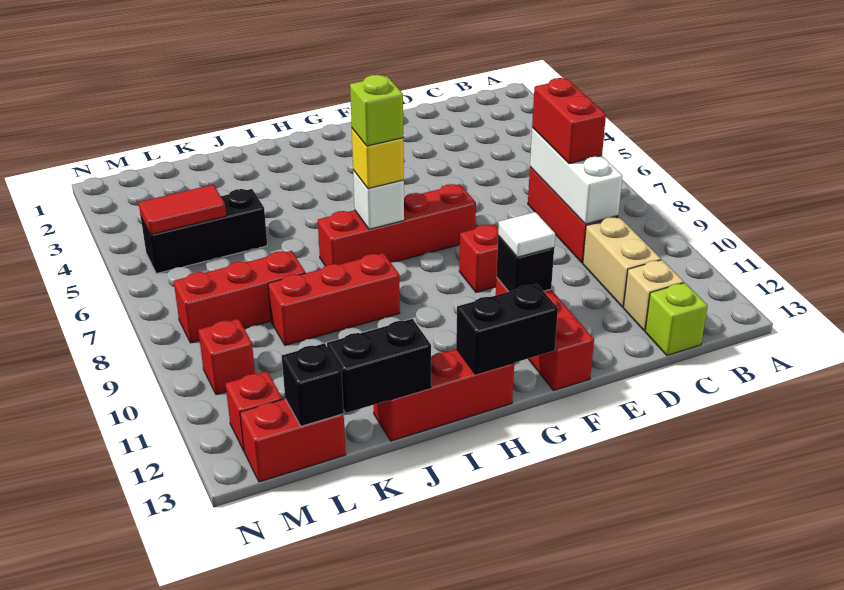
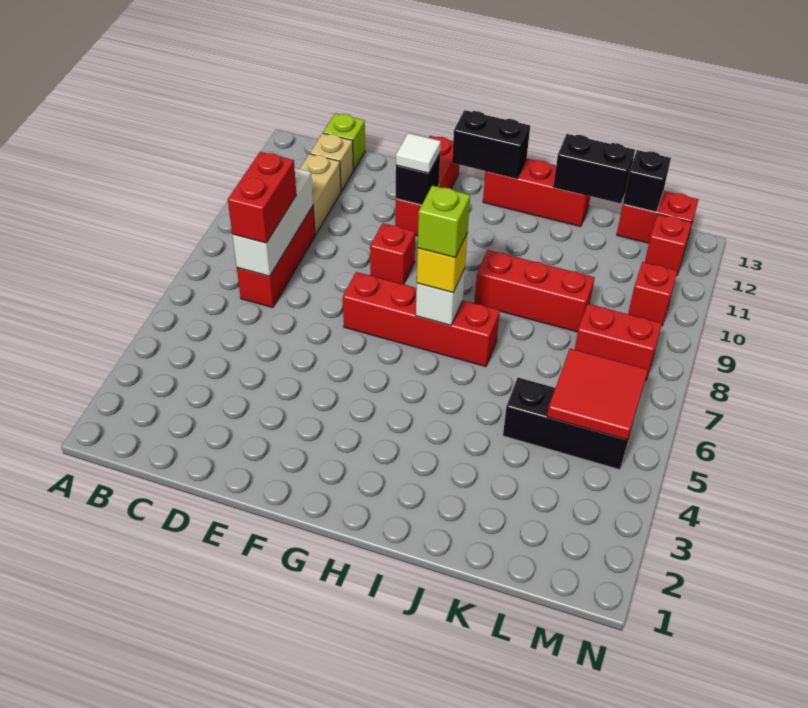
red brick K8:M8 level 1 -> red brick L8:M8 level 1
red tile L5:M5 level 2 -> red tile L5:M6 level 2

